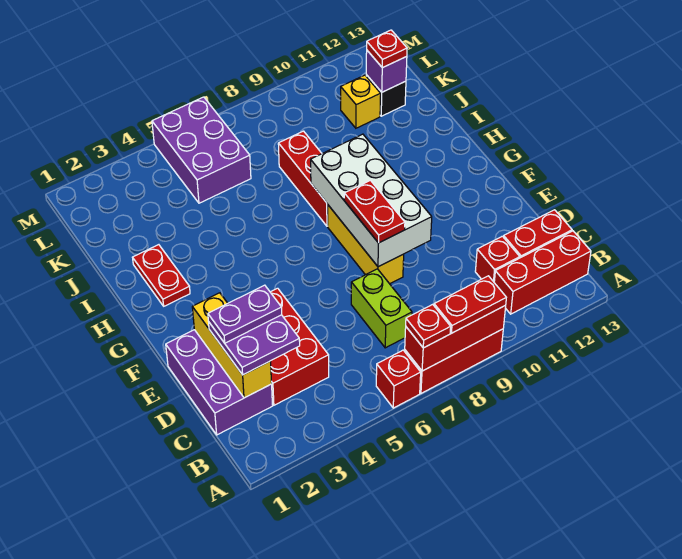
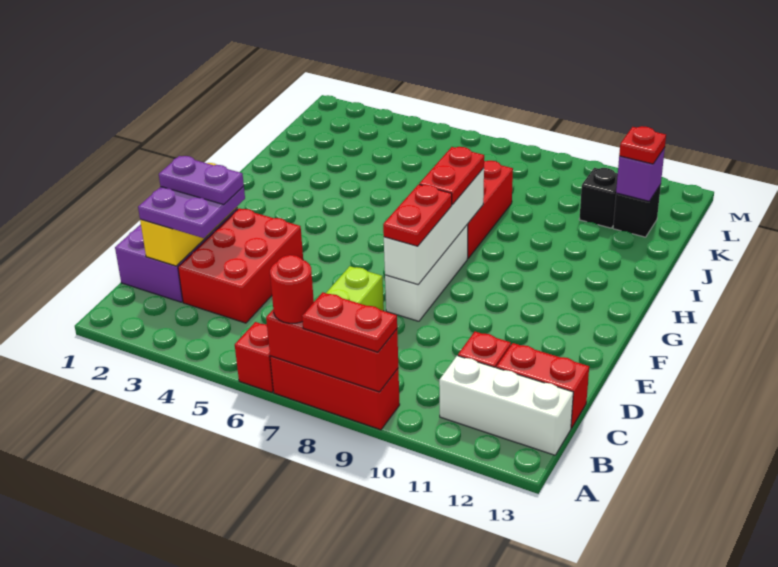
red plate A7 level 3 -> red round brick A7 level 3
red brick B11:B13 level 1 -> white brick B11:B13 level 1
yellow brick E8:G8 level 1 -> white brick E8:G8 level 1
white brick E8:H9 level 2 -> white brick E8:H8 level 2
red plate H2:I2 level 1 -> red plate G8:H8 level 3
purple brick K5:M6 level 1 -> none
yellow brick K11 level 1 -> black brick K11 level 1

